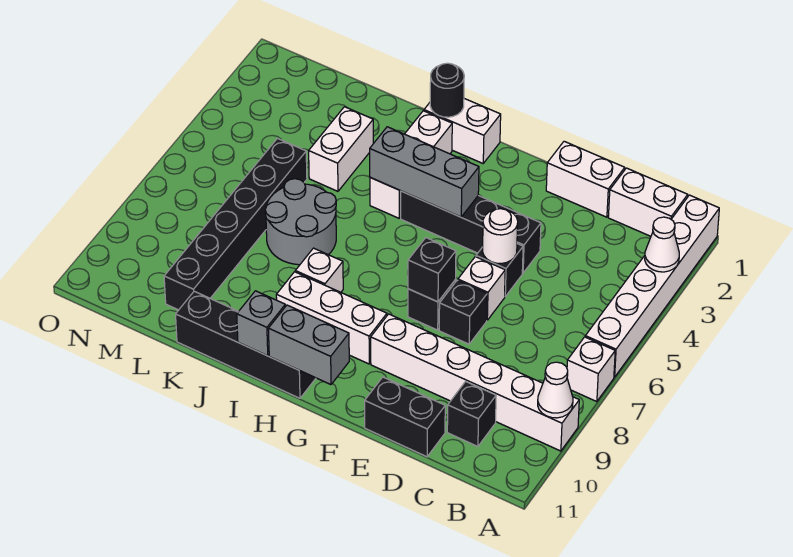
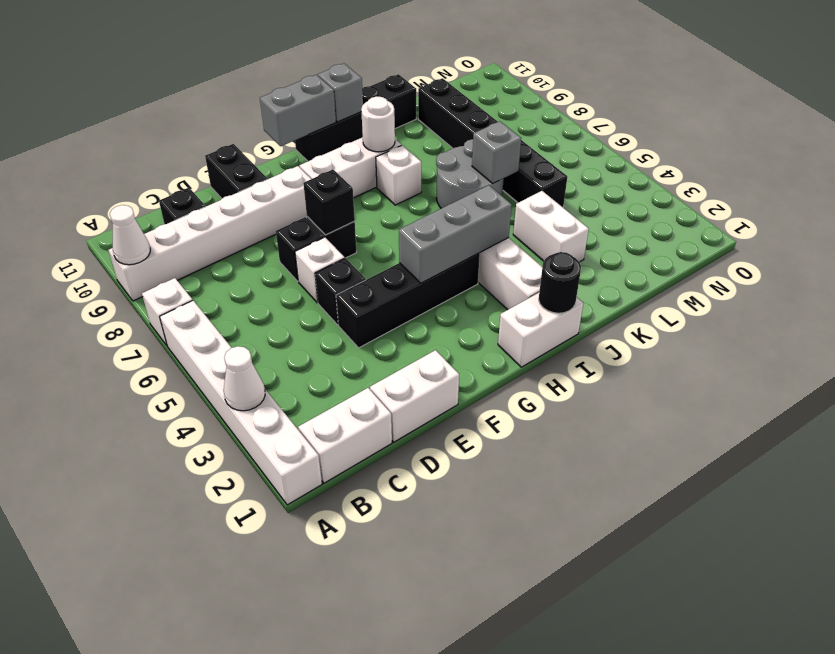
black brick D11:E11 level 1 -> black brick E10:E11 level 1
white round brick E5 level 2 -> white round brick I9 level 2
none -> grey brick K6 level 2

